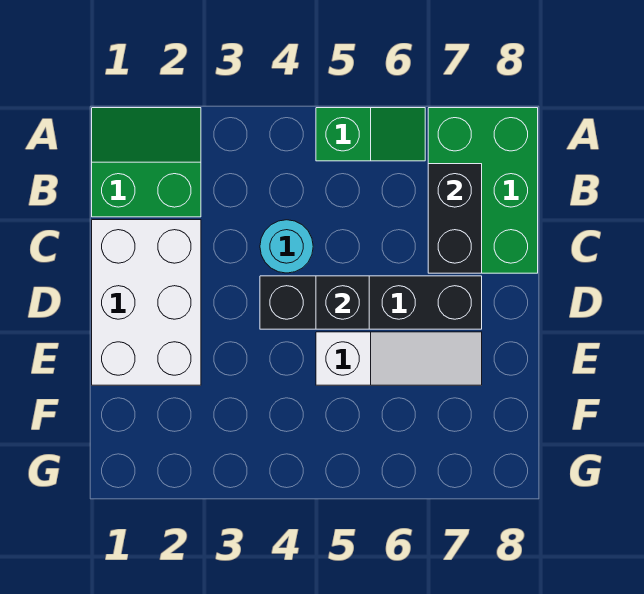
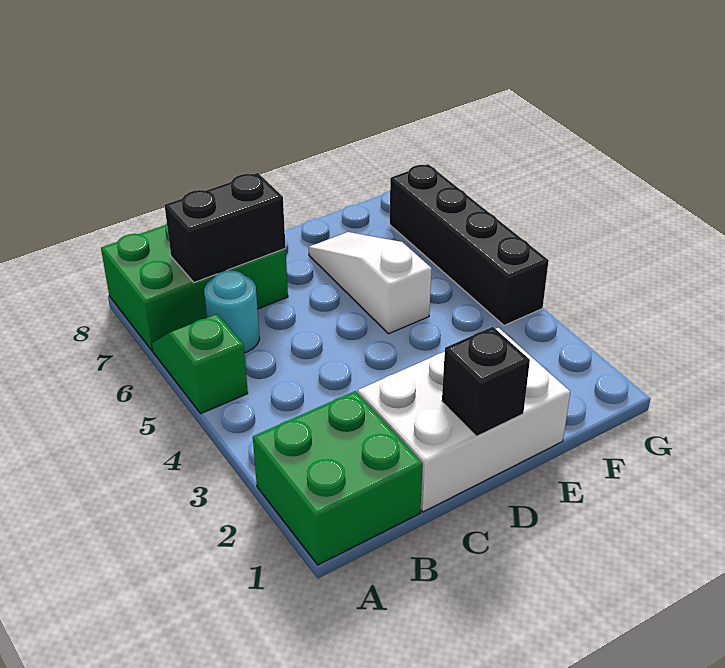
green slope A1:B2 level 1 top B -> green brick A1:B2 level 1
cyan round brick C4 level 1 -> cyan round brick B6 level 1
black brick D4:D7 level 1 -> black brick G4:G7 level 1
black brick D5 level 2 -> black brick D1 level 2

